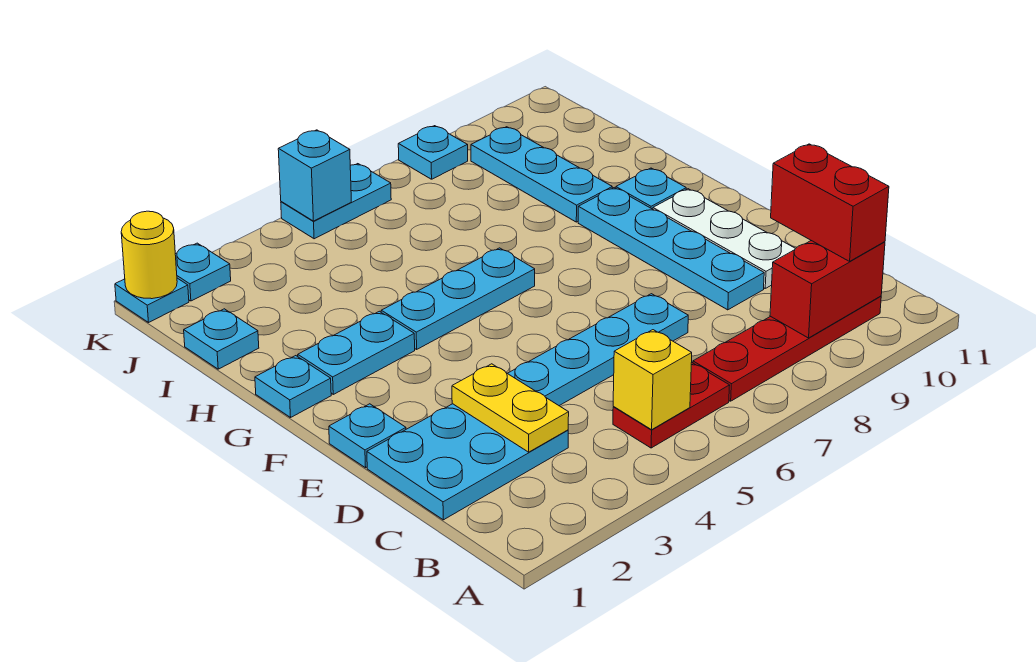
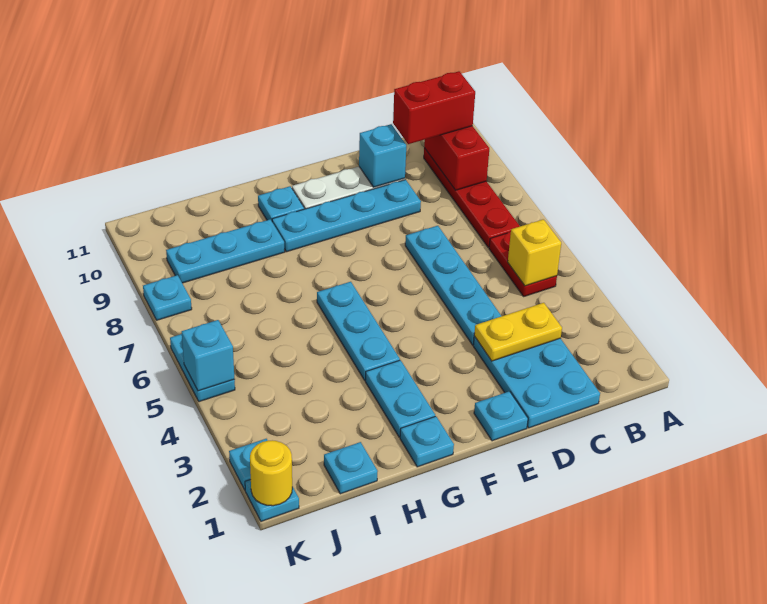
none -> cyan brick D10 level 2

